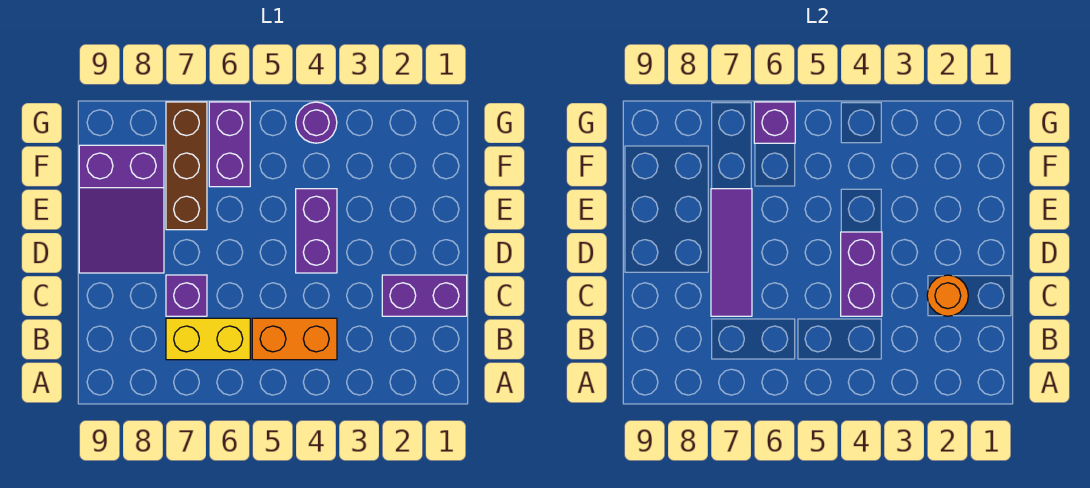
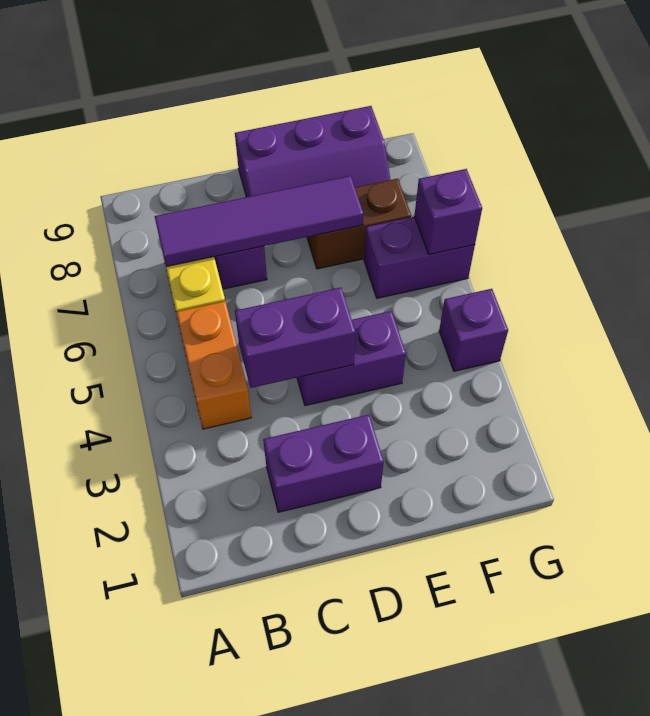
purple brick C1:C2 level 1 -> purple brick C2:D2 level 1
orange round brick C2 level 2 -> none
purple tile C7:E7 level 2 -> purple tile B7:E7 level 2
purple slope D8:F9 level 1 top F -> purple slope D8:F9 level 1 top 9
brown brick E7:G7 level 1 -> brown brick E7:F7 level 1
purple round brick G4 level 1 -> purple brick G4 level 1

